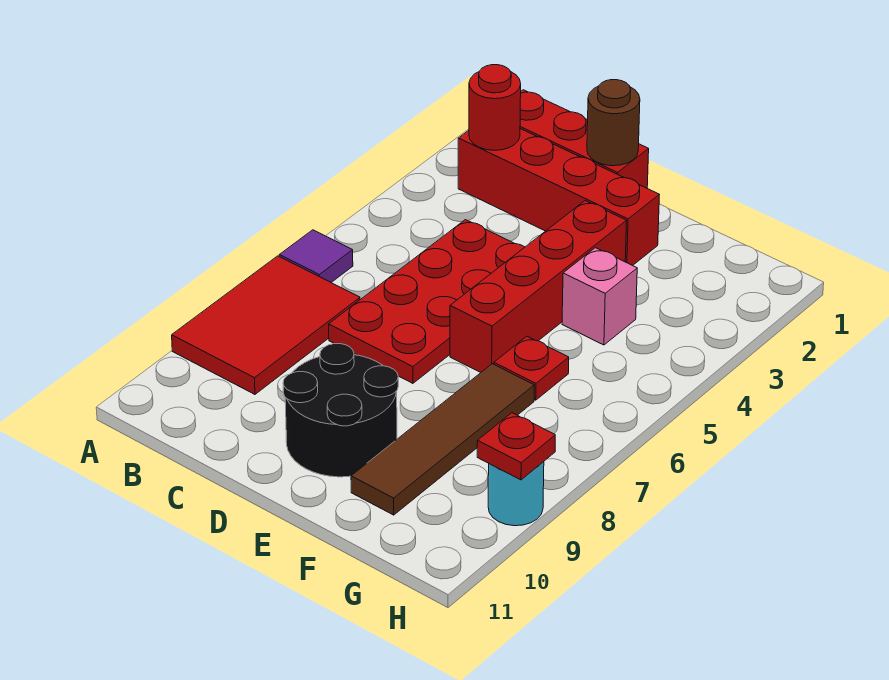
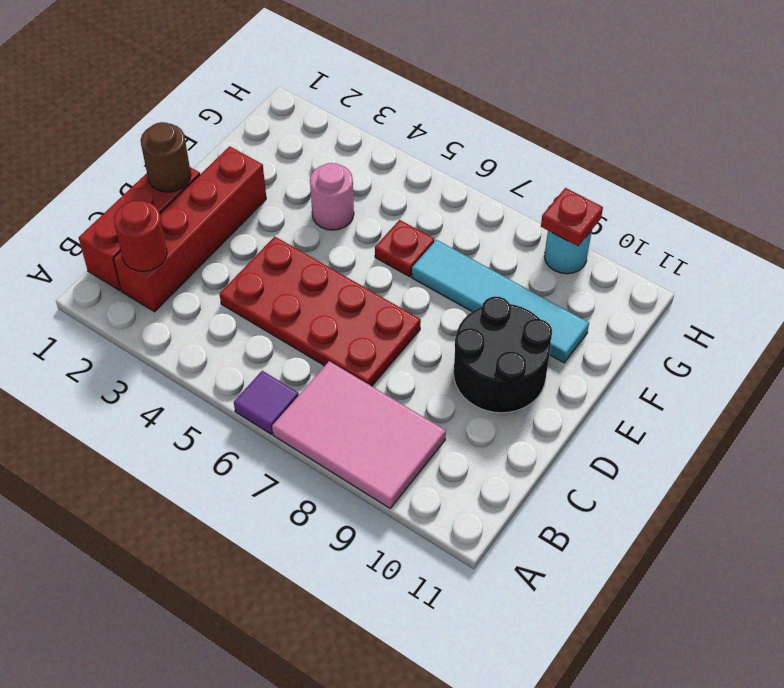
red tile A7:B9 level 1 -> pink tile A7:B9 level 1
red brick E3:E6 level 1 -> none
pink brick F4 level 1 -> pink round brick F4 level 1
brown tile F7:F10 level 1 -> cyan tile F7:F10 level 1

